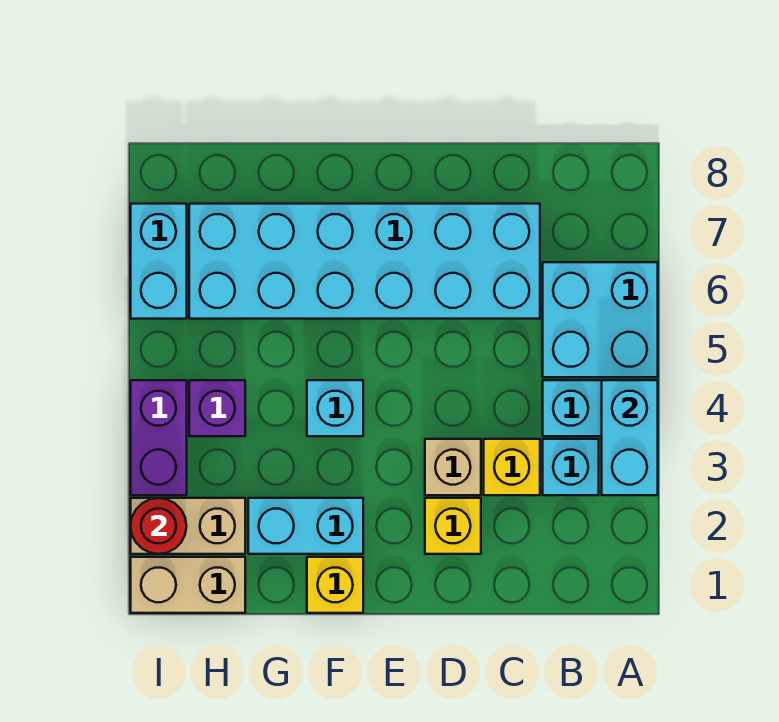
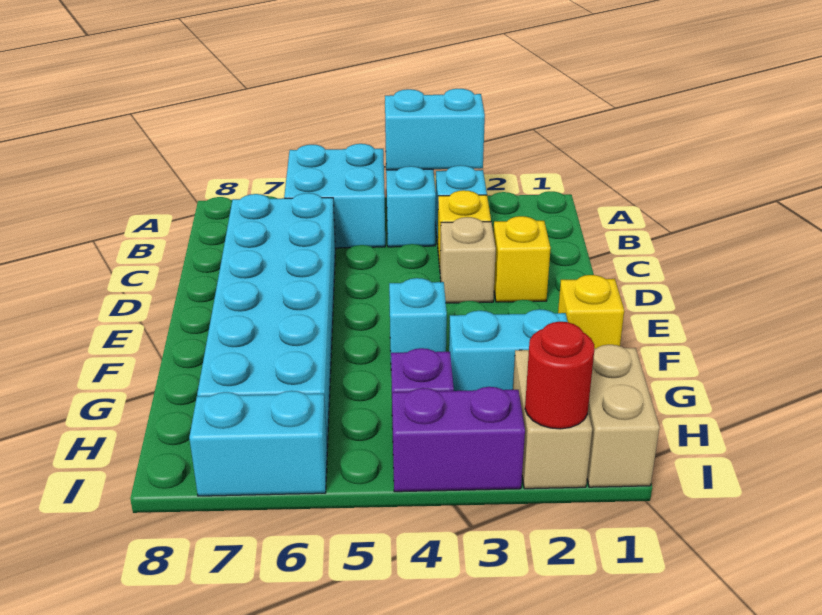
cyan brick F2:G2 level 1 -> cyan brick G2:G3 level 1

